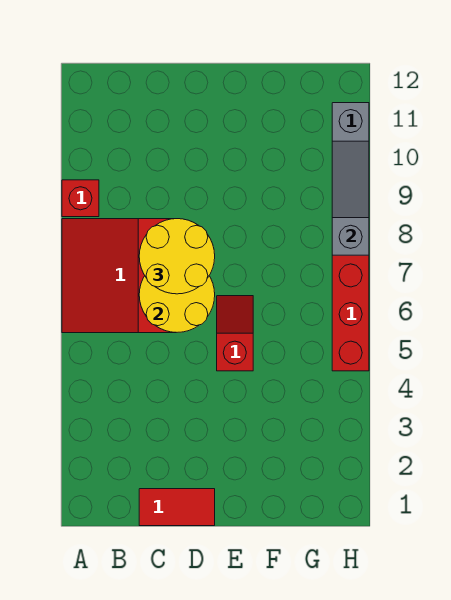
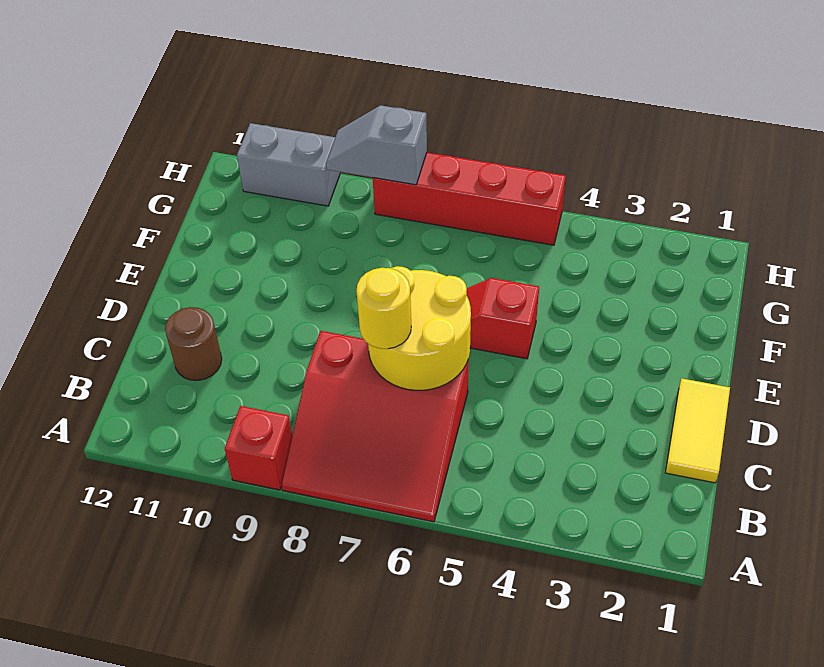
red tile C1:D1 level 1 -> yellow tile C1:D1 level 1
yellow round brick C7:D8 level 3 -> yellow round brick C7 level 3
none -> brown round brick C11 level 1
grey slope H8:H10 level 2 top 8 -> grey slope H8:H9 level 2 top 8

